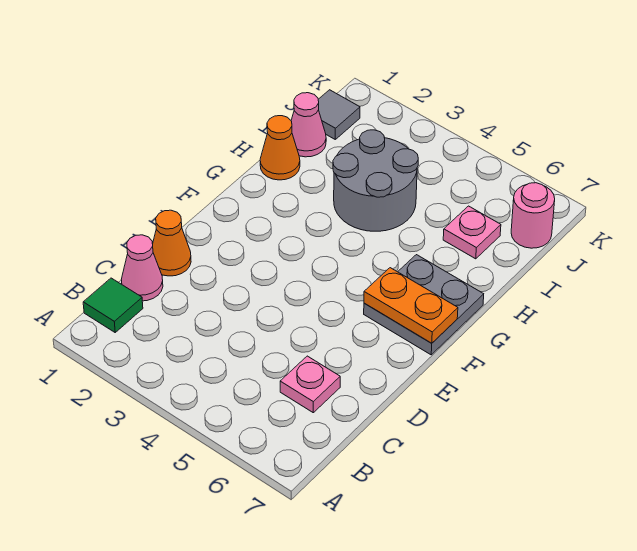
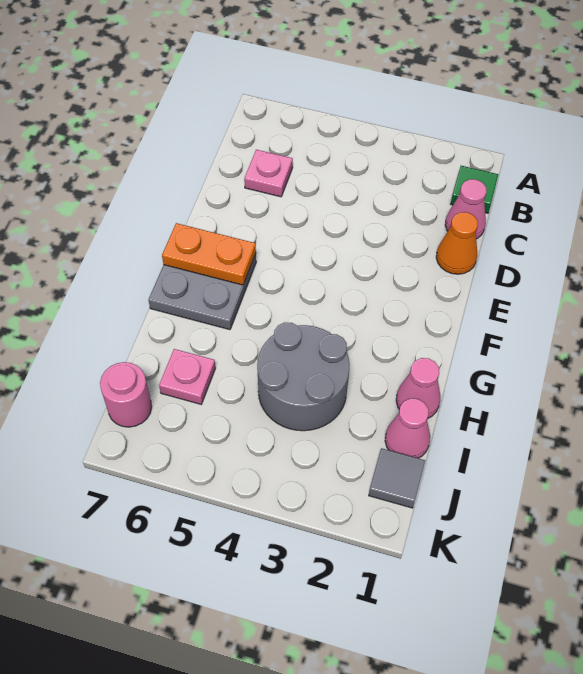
orange cone H1 level 1 -> pink cone H1 level 1

